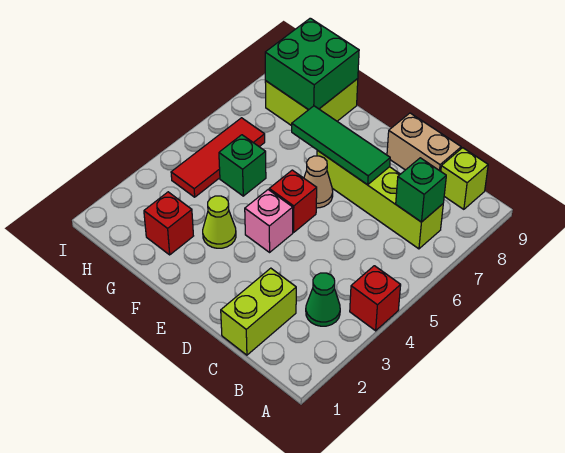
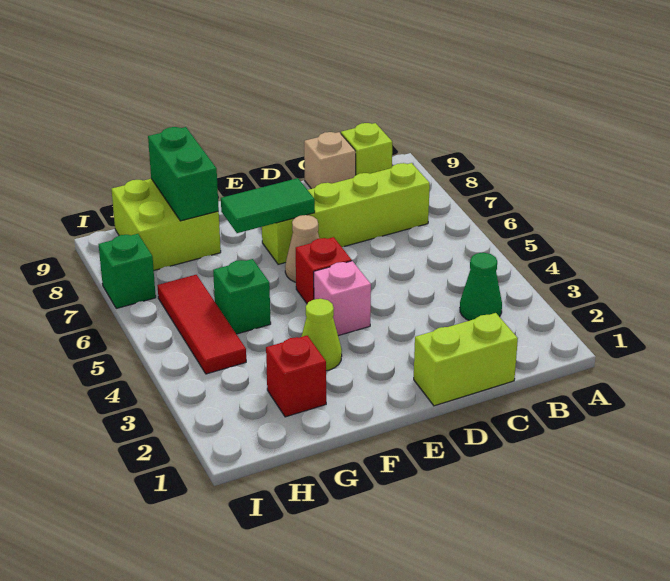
red brick A4 level 1 -> none
green brick B7 level 2 -> green brick I7 level 1
lime brick C1:C2 level 1 -> lime brick C1:D1 level 1
tan brick C9:D9 level 1 -> tan brick C9 level 1
green tile D7:F7 level 2 -> green tile E7:F7 level 2
green brick G8:H9 level 2 -> green brick G8:G9 level 2

